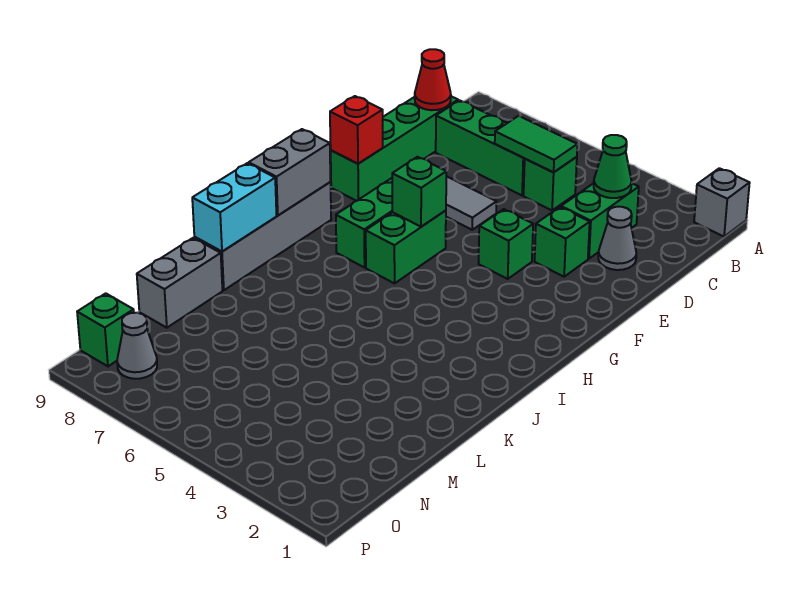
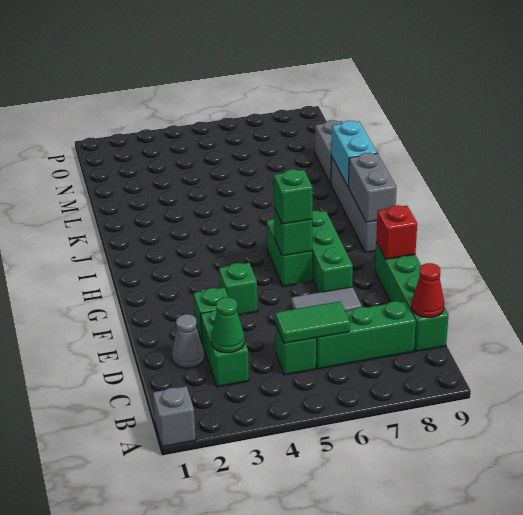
grey cone O8 level 1 -> none
green brick O9 level 1 -> green brick G6 level 3

